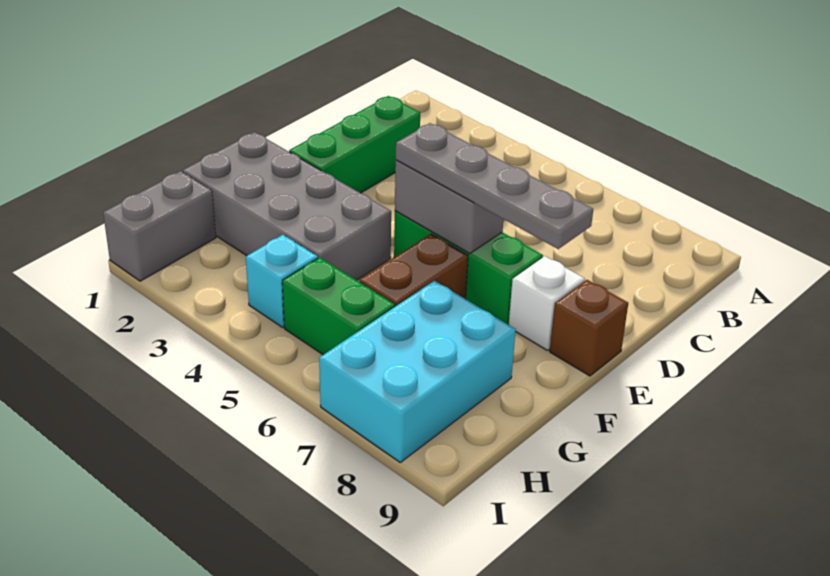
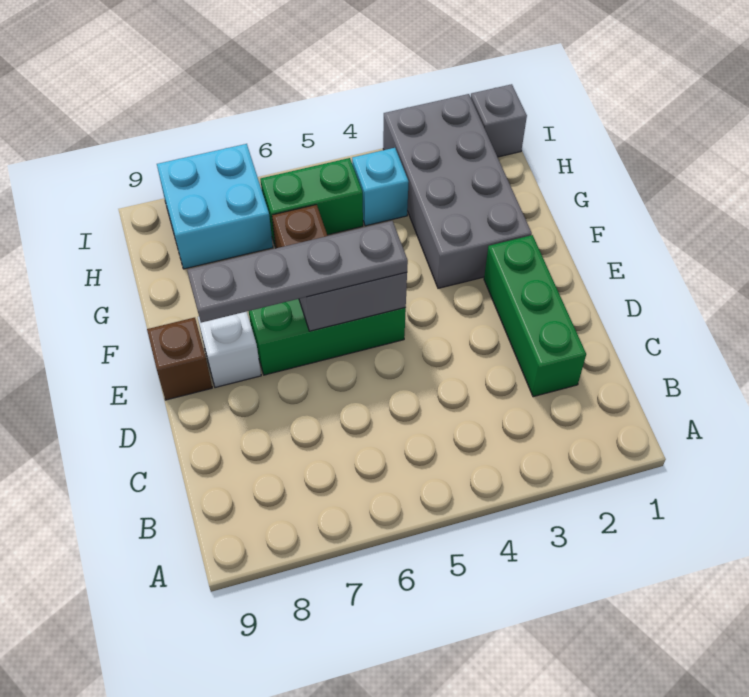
grey brick F1:G4 level 1 -> grey brick F2:I3 level 1
cyan brick G7:I8 level 1 -> cyan brick H7:I8 level 1
grey brick H1:I1 level 1 -> grey brick I1 level 1

